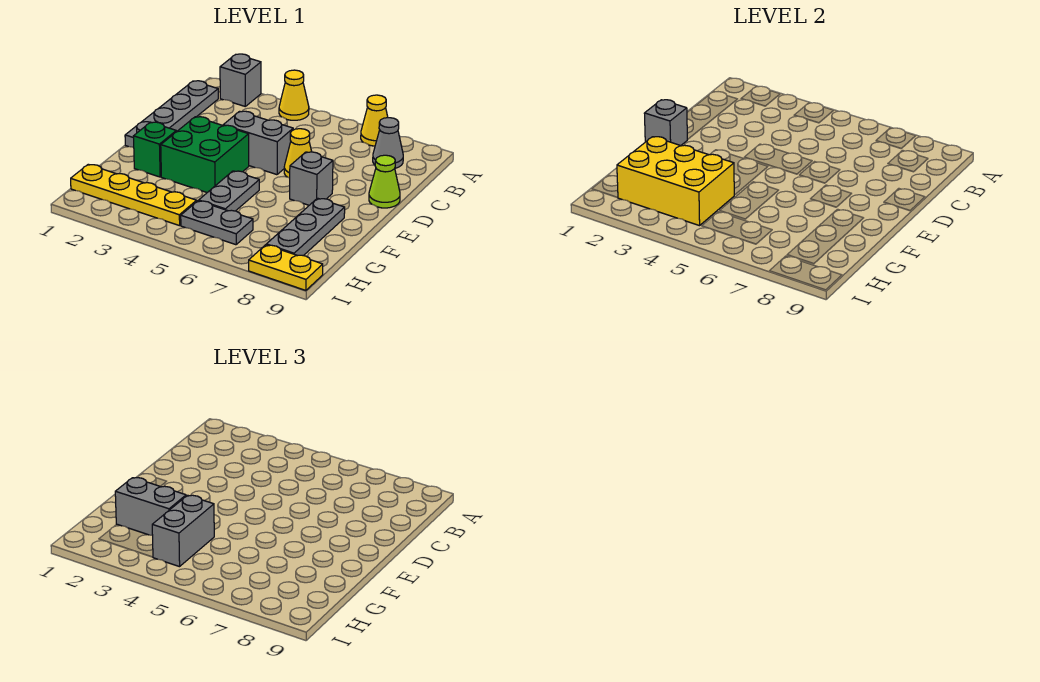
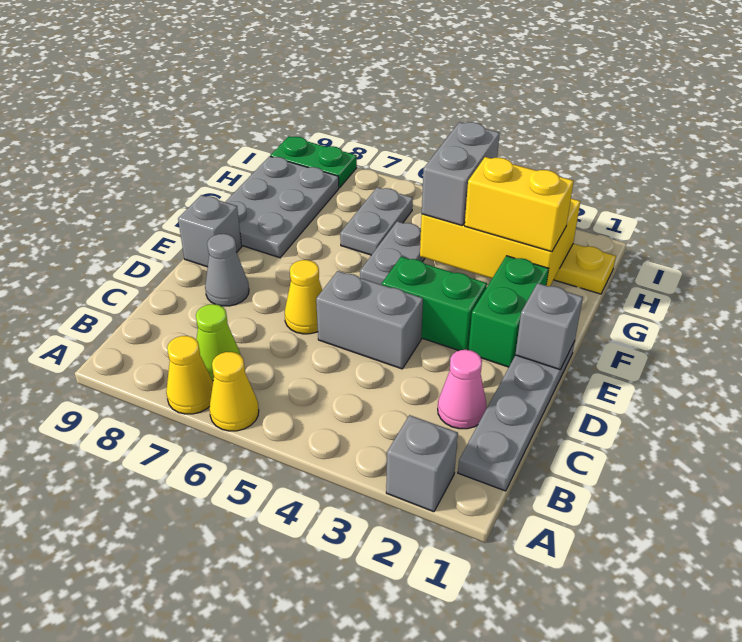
yellow cone A4 level 1 -> yellow cone A6 level 1
grey cone B8 level 1 -> grey cone D8 level 1
none -> pink cone C2 level 1
lime cone D9 level 1 -> lime cone B7 level 1
green brick E3:F4 level 1 -> green brick E3:E4 level 1
grey brick E7 level 1 -> grey brick E9 level 1
green brick F2 level 1 -> green brick E2:F2 level 1
grey plate F8:H8 level 1 -> grey plate F8:H9 level 1
grey brick G2:G3 level 3 -> yellow brick G2:G3 level 3
grey plate H5:H6 level 1 -> grey plate G6:H6 level 1
yellow plate I8:I9 level 1 -> green plate I8:I9 level 1

